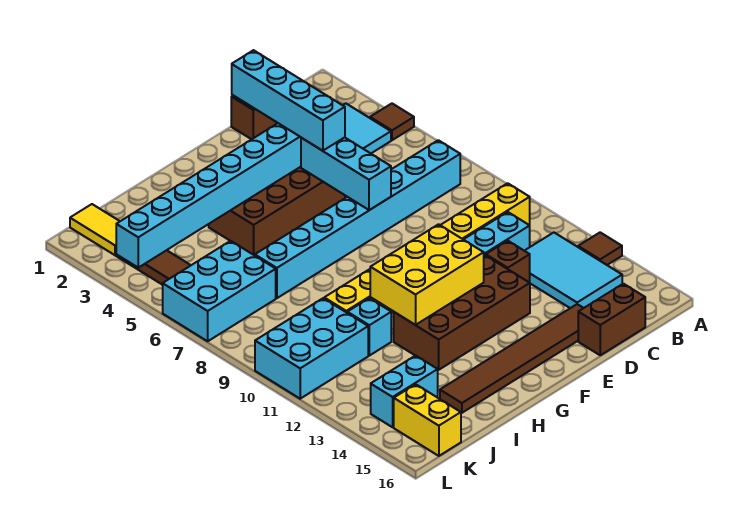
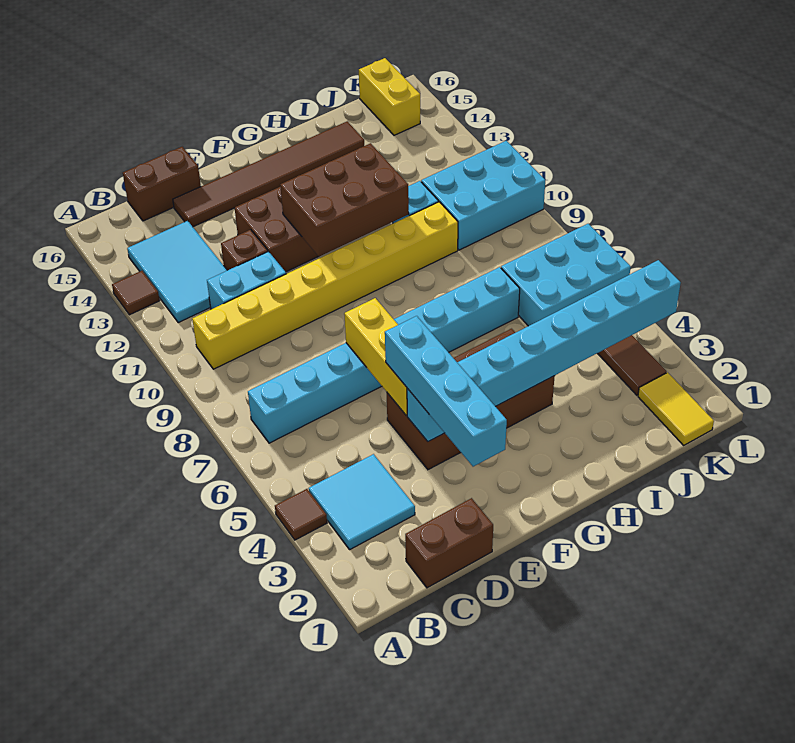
cyan brick E5:E7 level 2 -> yellow brick E5:E7 level 2
yellow brick F11:H12 level 2 -> brown brick F11:H12 level 2
cyan brick J14:K14 level 1 -> none

